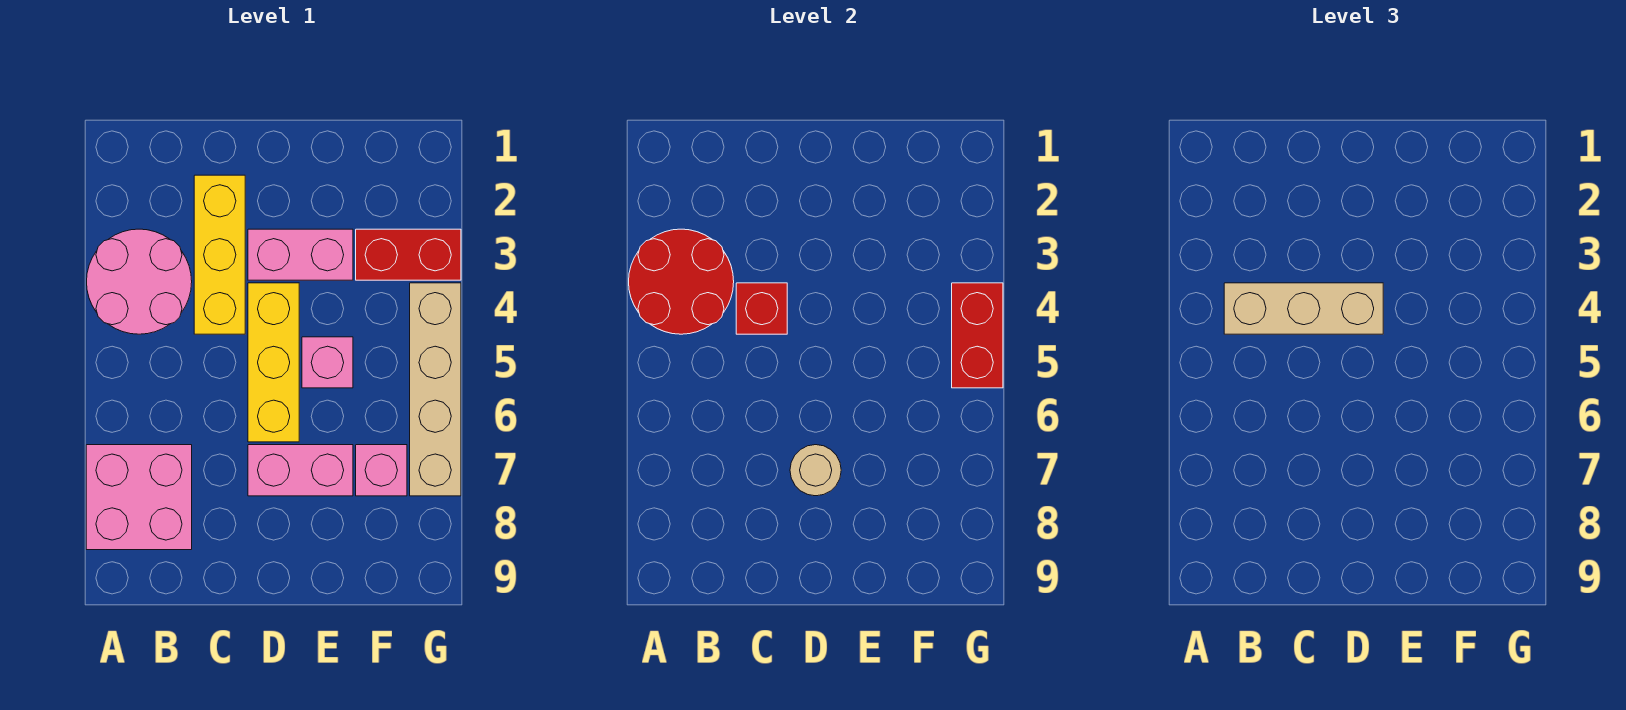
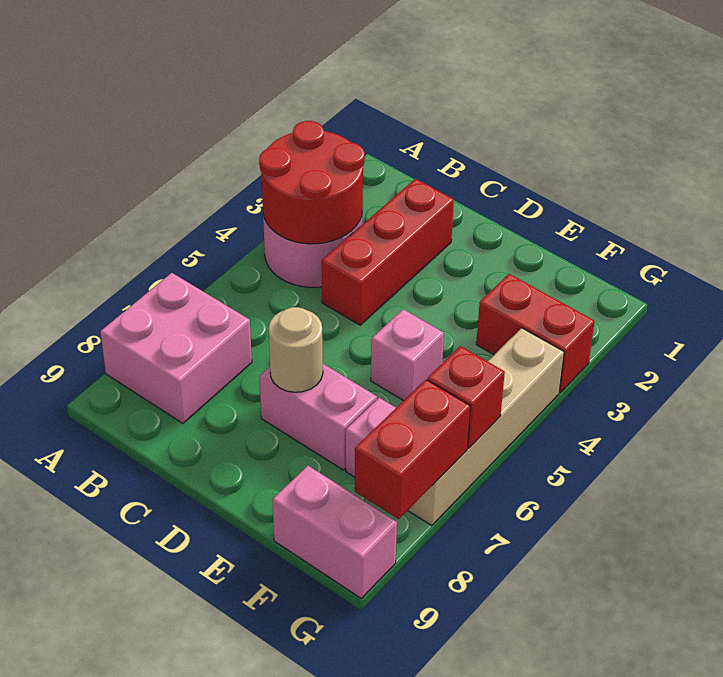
tan brick B4:D4 level 3 -> none
yellow brick C2:C4 level 1 -> red brick C2:C4 level 1
red brick C4 level 2 -> red brick G6 level 2
pink brick D3:E3 level 1 -> pink brick F9:G9 level 1
yellow brick D4:D6 level 1 -> none
red brick G4:G5 level 2 -> red brick G7:G8 level 2

